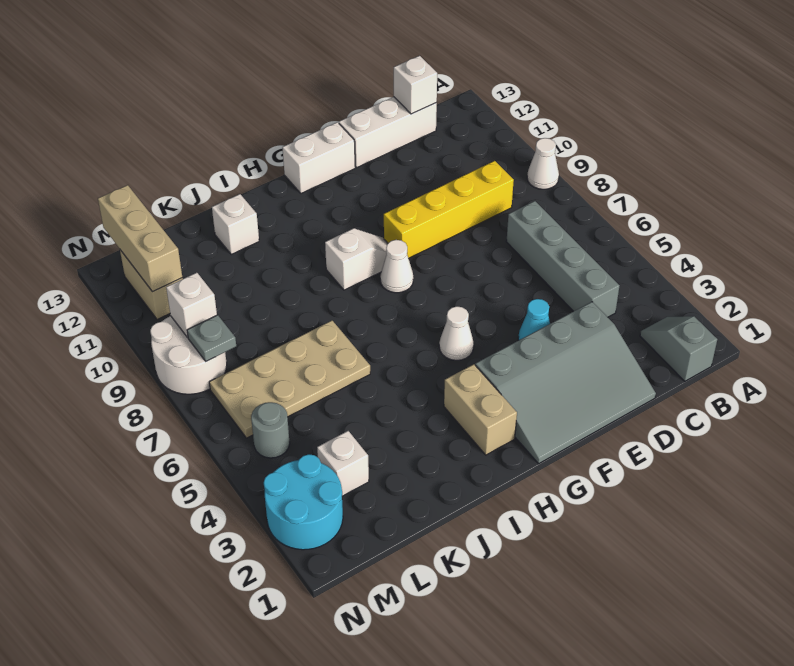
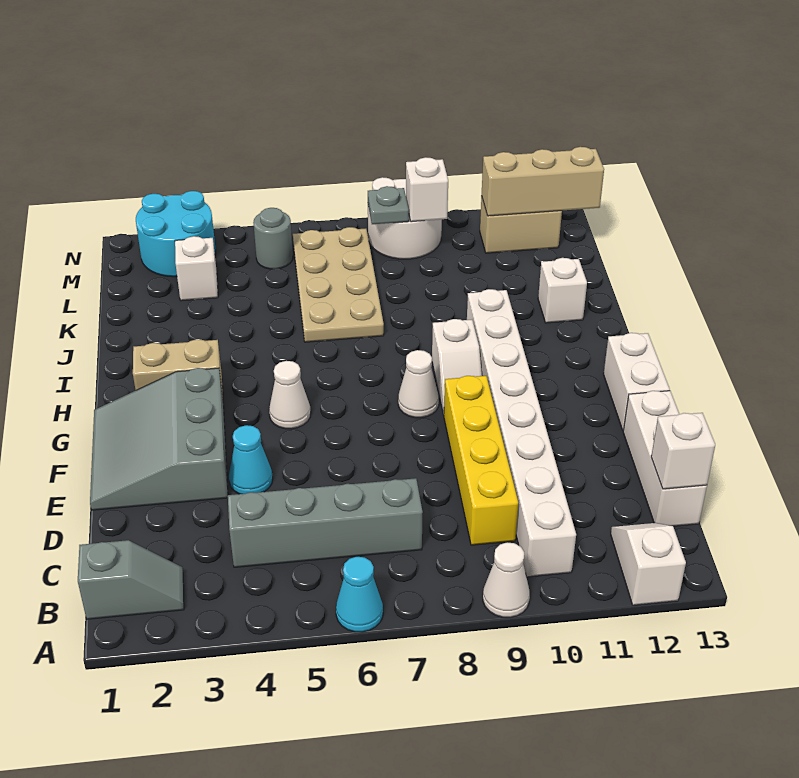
none -> cyan cone A6 level 1
none -> white slope A12:B12 level 1 top A
none -> white brick B10:I10 level 1
grey slope D1:G3 level 1 top 3 -> grey slope E1:G3 level 1 top 3

